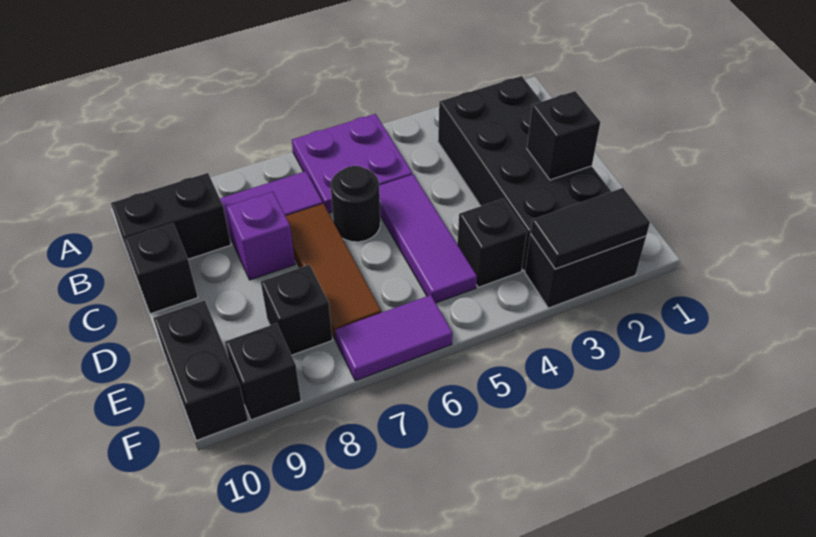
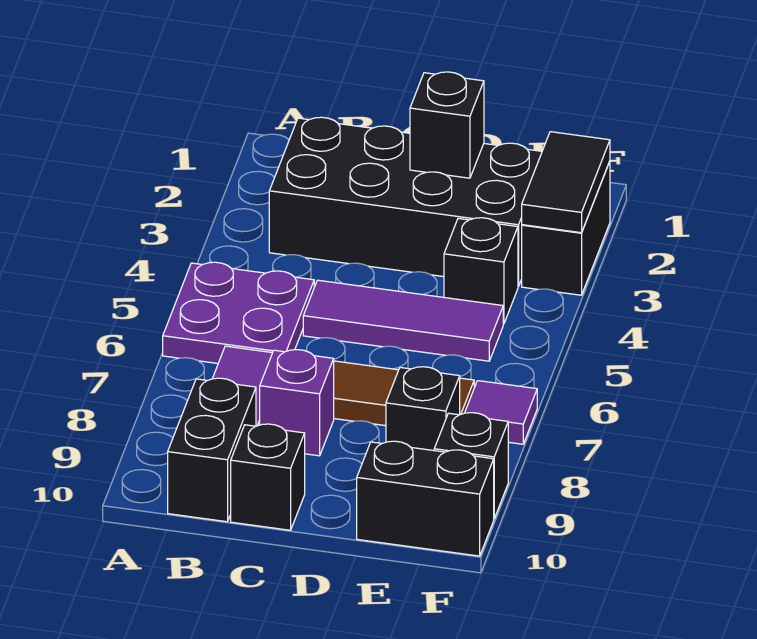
black round brick C6 level 1 -> none
purple tile F6:F7 level 1 -> purple tile F7 level 1

